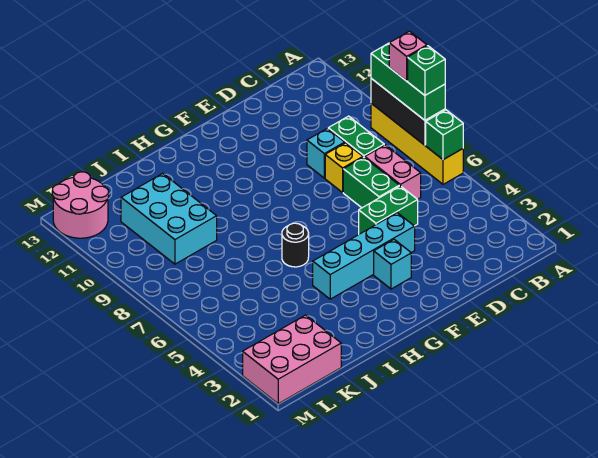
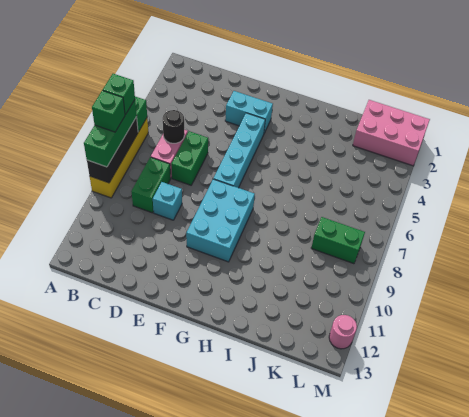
pink brick A8 level 4 -> green brick A8 level 4
green brick D5:E5 level 1 -> green brick K8:L8 level 1
yellow brick D8 level 1 -> none
cyan brick E4:H4 level 1 -> cyan brick F4:F7 level 1
cyan brick F3 level 1 -> cyan brick E3:F3 level 1
black round brick H6 level 1 -> black round brick C6 level 2
cyan brick J9:K11 level 1 -> cyan brick F8:G10 level 1
pink round brick L12:M13 level 1 -> pink round brick M12 level 1

